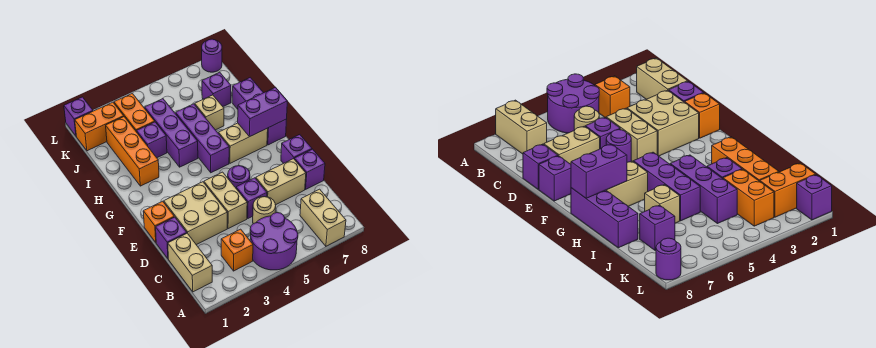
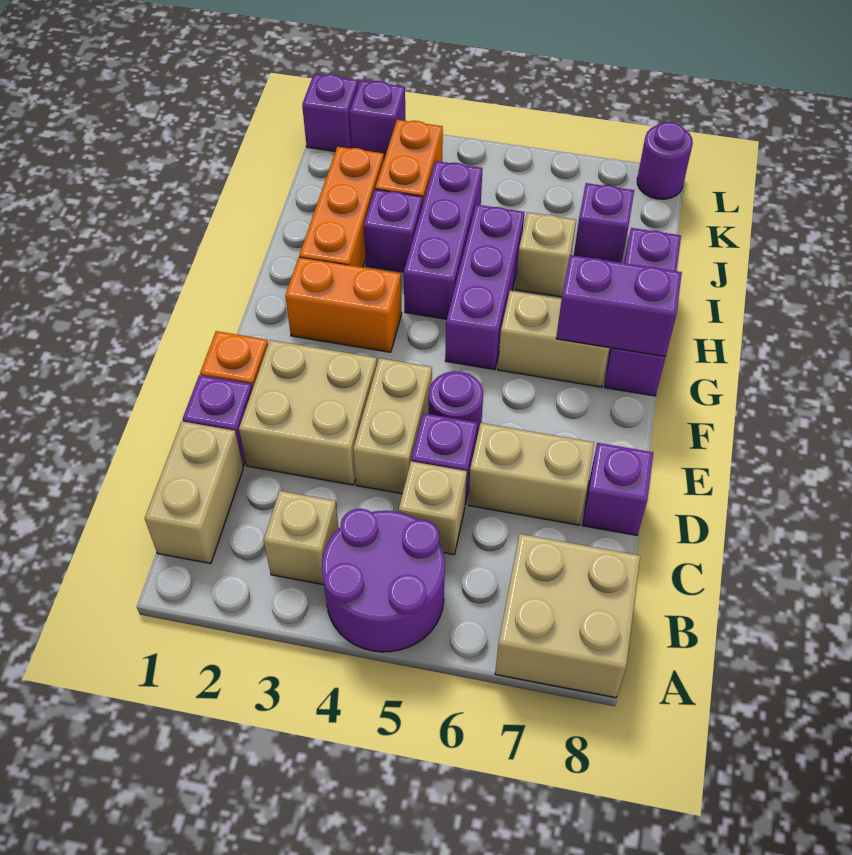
tan brick A7:B7 level 1 -> tan brick A7:B8 level 1
orange brick B3 level 1 -> tan brick B3 level 1
tan round brick C5 level 1 -> tan brick C5 level 1
purple brick E8 level 1 -> purple brick L2 level 1
orange brick K1:K2 level 1 -> orange brick G2:G3 level 1

